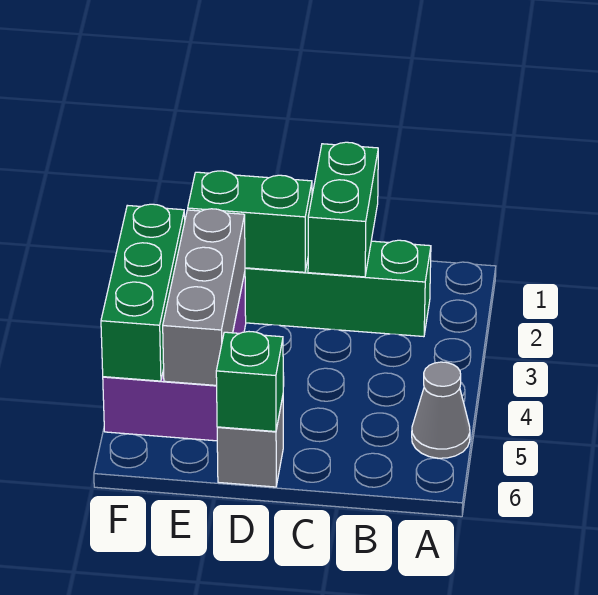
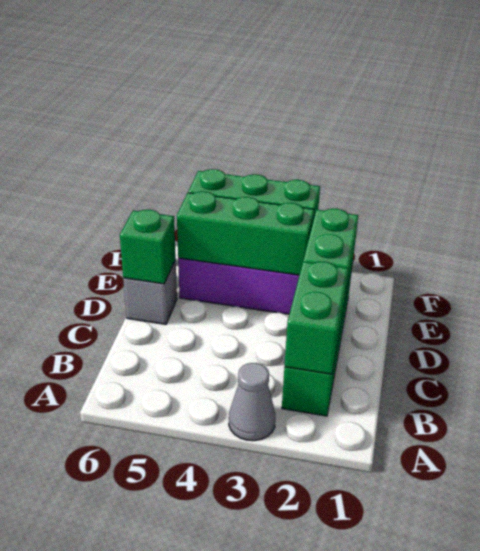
grey cone A5 level 1 -> grey cone A3 level 1
green brick C1:C2 level 2 -> green brick B2:C2 level 2
grey brick E3:E5 level 2 -> green brick E3:E5 level 2

